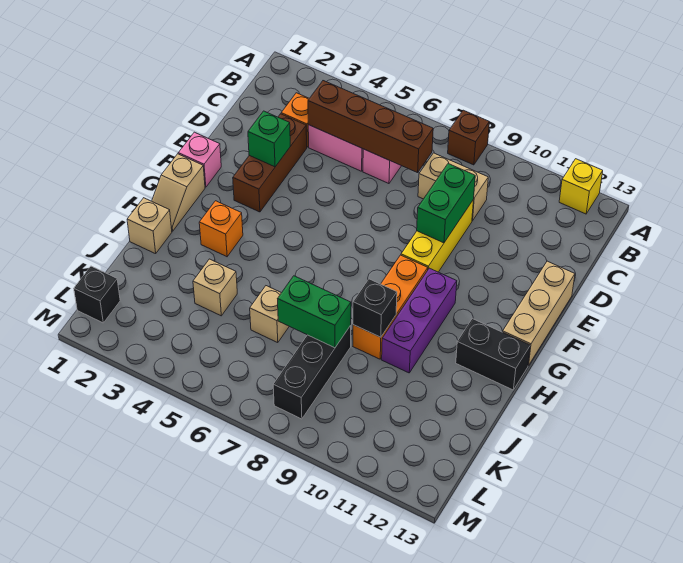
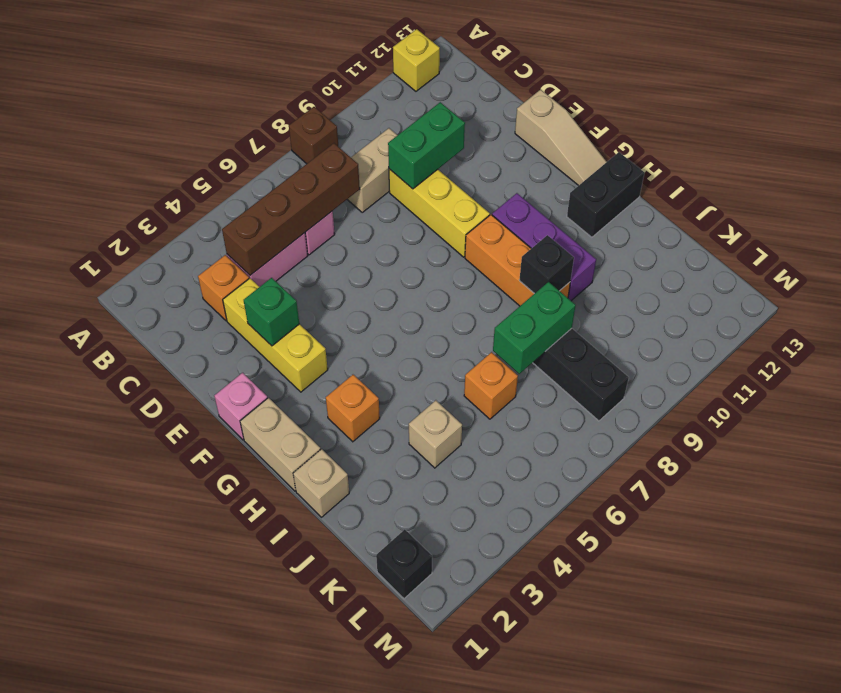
brown brick D3:F3 level 1 -> yellow brick D3:F3 level 1
green brick D9:E9 level 2 -> green brick D9:D10 level 2
tan brick E13:G13 level 1 -> tan slope E13:G13 level 1 top E
tan slope G1:H1 level 1 top G -> tan brick G1:H1 level 1
tan brick J6 level 1 -> orange brick J6 level 1

